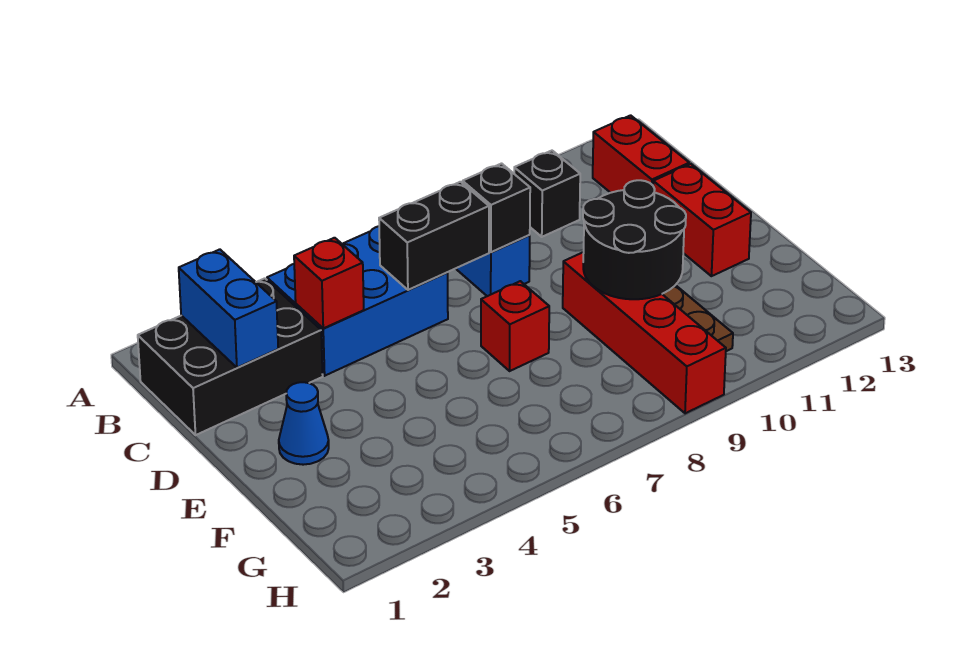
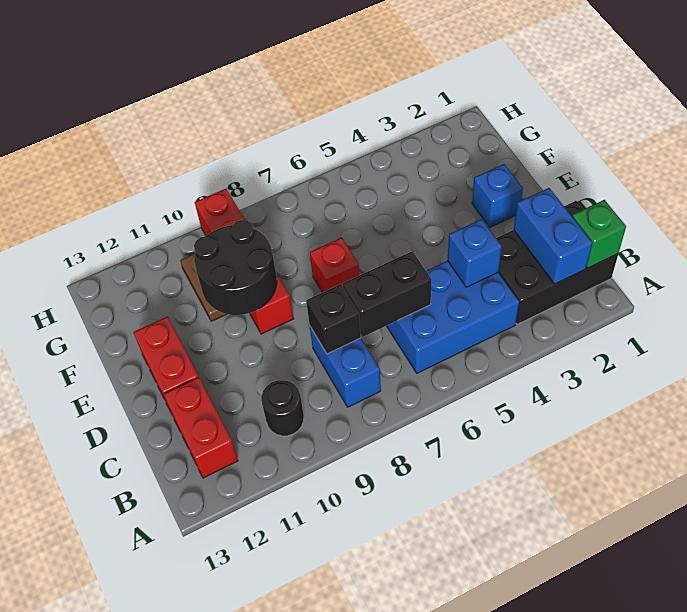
none -> green brick B1 level 2
black brick B10 level 1 -> black round brick B10 level 1
red brick C4 level 2 -> blue brick C4 level 2
blue cone E2 level 1 -> blue brick E2 level 1

